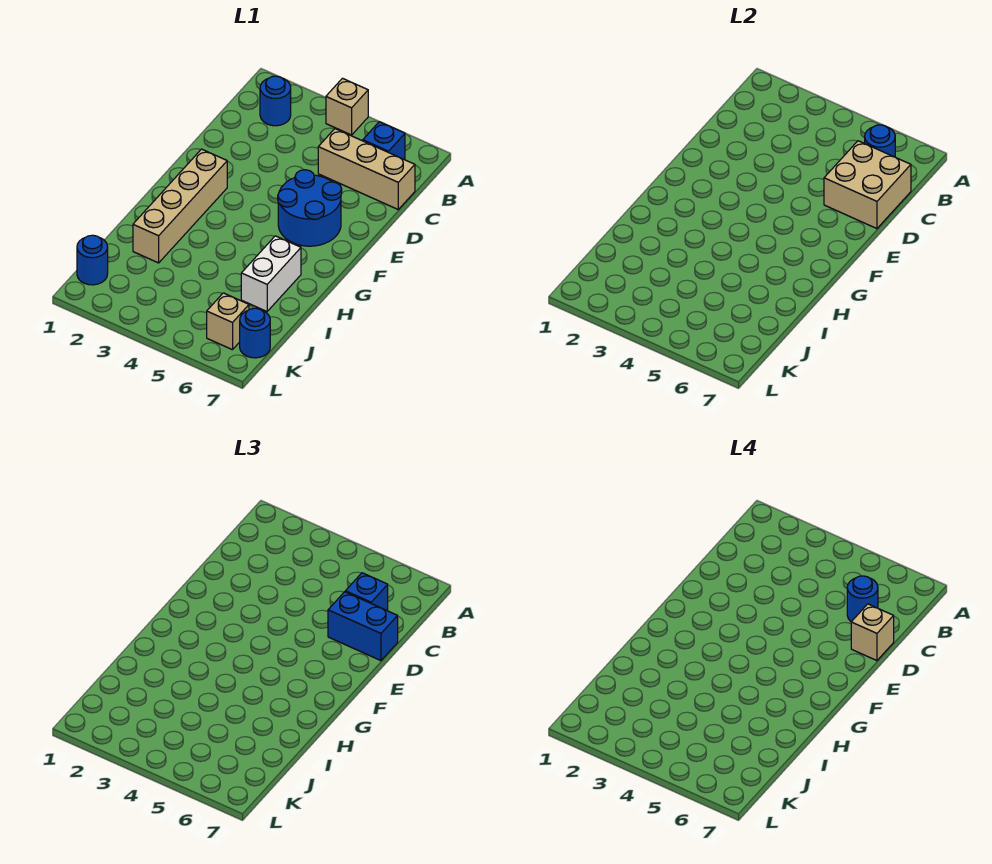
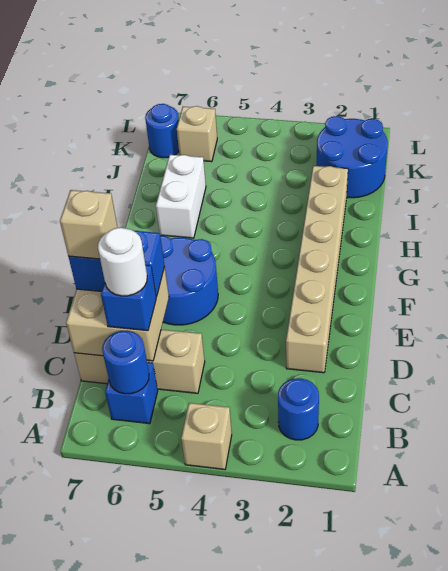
blue round brick C6 level 4 -> white round brick C6 level 4
tan brick F2:I2 level 1 -> tan brick D2:I2 level 1
blue round brick K1 level 1 -> blue round brick J1:K2 level 1

